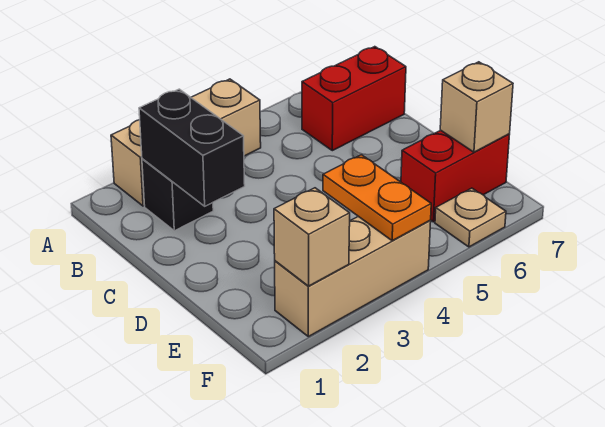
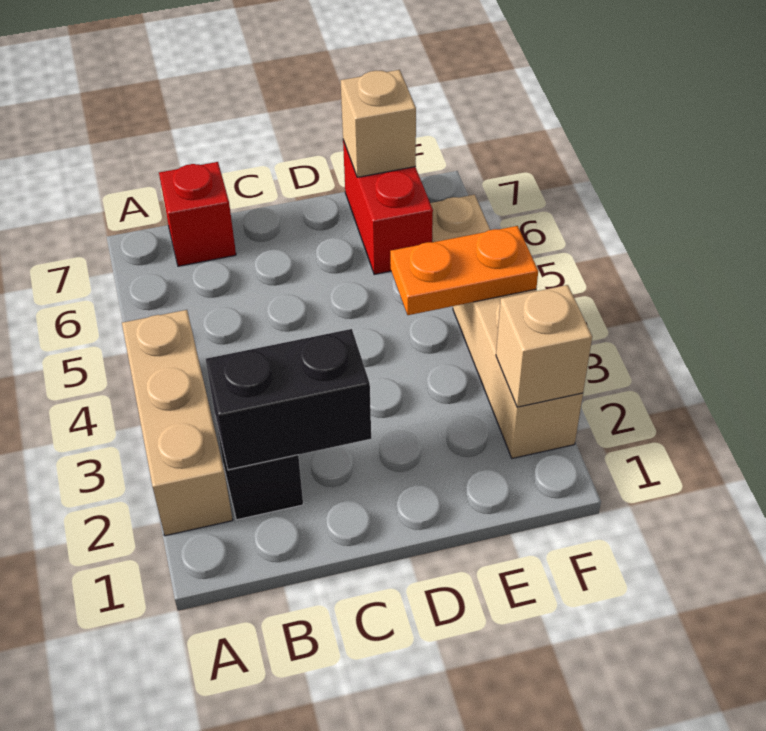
red brick B6:B7 level 1 -> red brick B7 level 1

